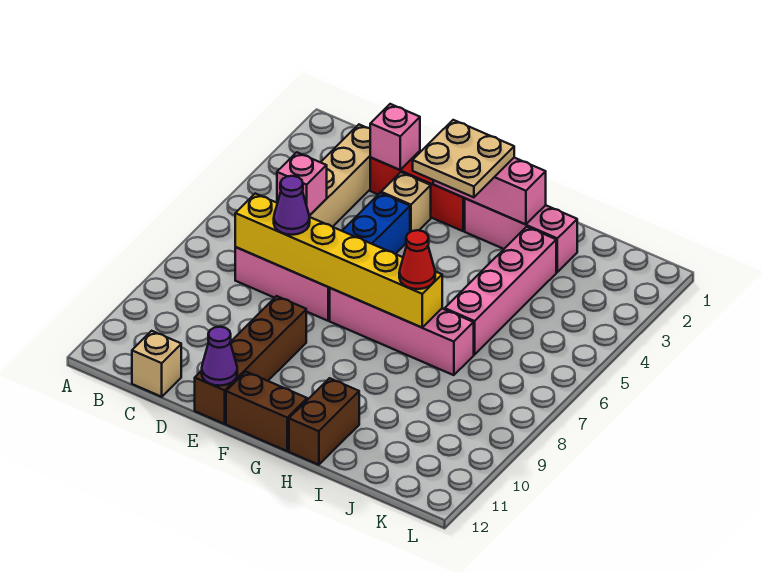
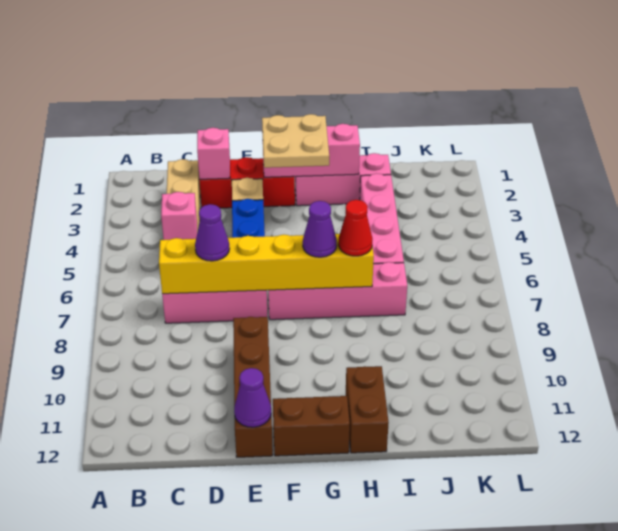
tan brick C12 level 1 -> none
none -> purple cone G7 level 3

